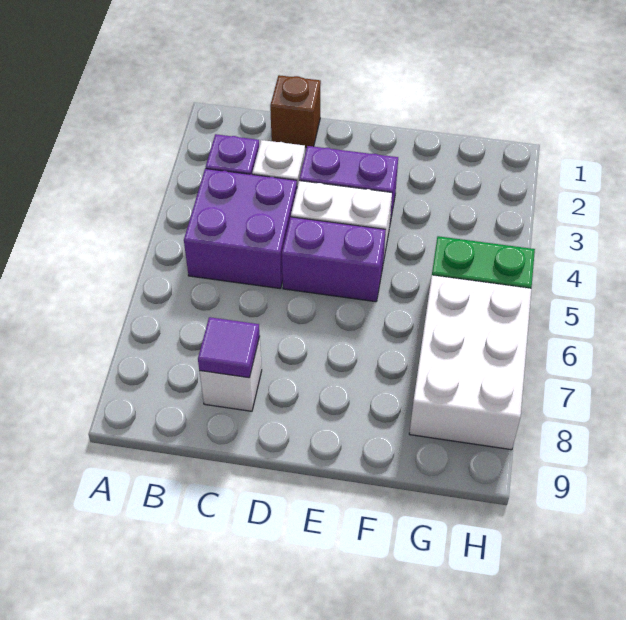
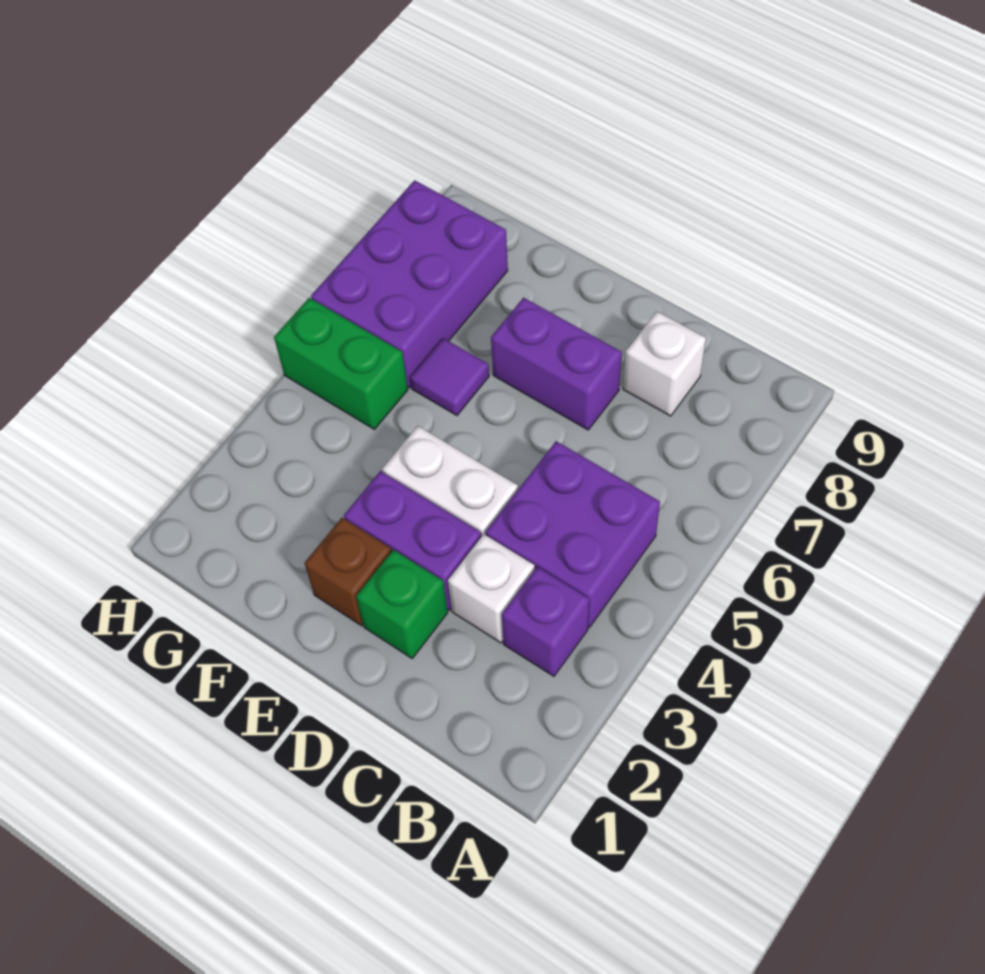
brown brick C1 level 1 -> brown brick E2 level 1
purple tile C8 level 2 -> purple tile F6 level 1
none -> green brick D2 level 1
purple brick D5:E5 level 1 -> purple brick D7:E7 level 1
white brick G6:H8 level 1 -> purple brick G6:H8 level 1

